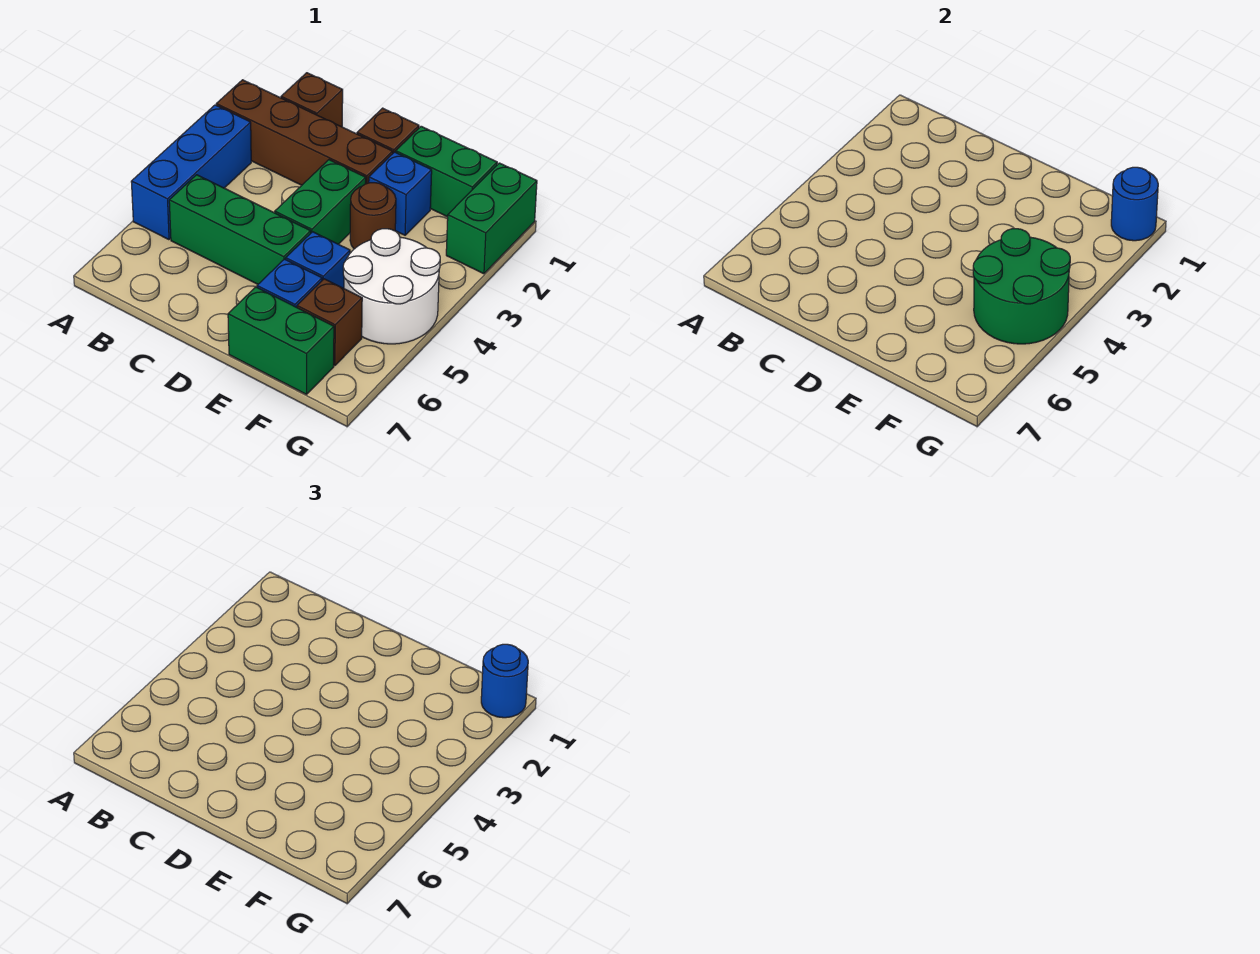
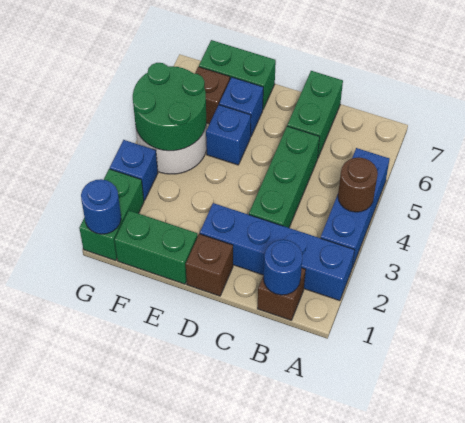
brown brick A2:D2 level 1 -> blue brick A2:D2 level 1
green brick B5:D5 level 1 -> green brick C3:C5 level 1
green brick D3:D4 level 1 -> green brick C6:C7 level 1
blue brick E2 level 1 -> blue brick G3 level 1
brown round brick E3 level 1 -> brown round brick A4 level 2
blue round brick G1 level 3 -> blue round brick B1 level 2

